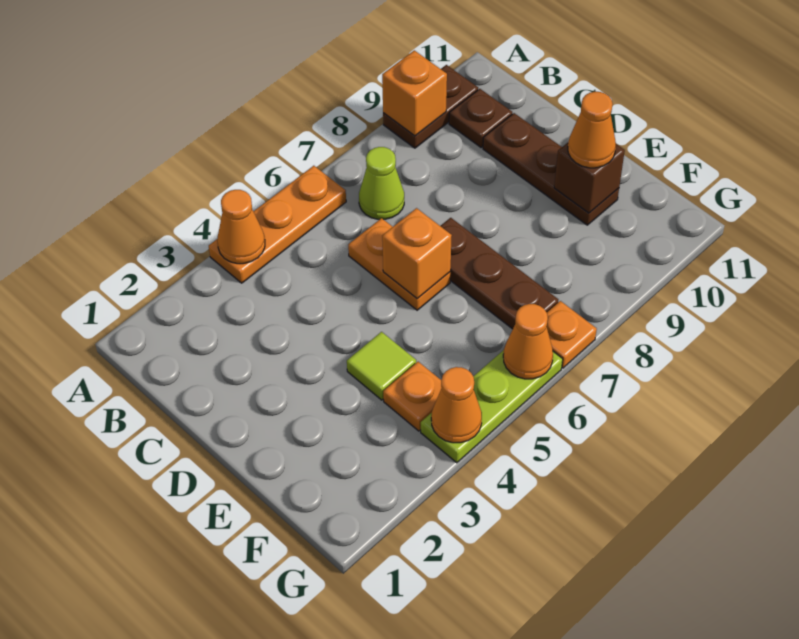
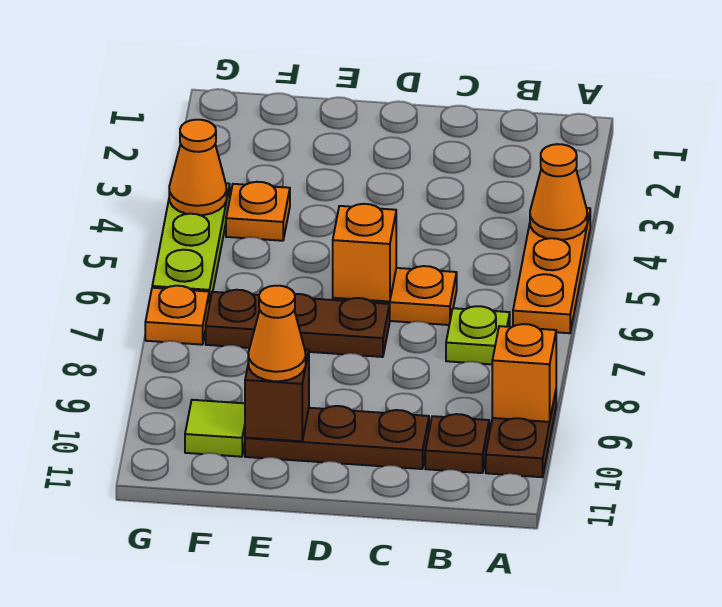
lime cone B7 level 1 -> lime plate B7 level 1
lime tile E4 level 1 -> lime tile F10 level 1
orange cone G6 level 2 -> none

